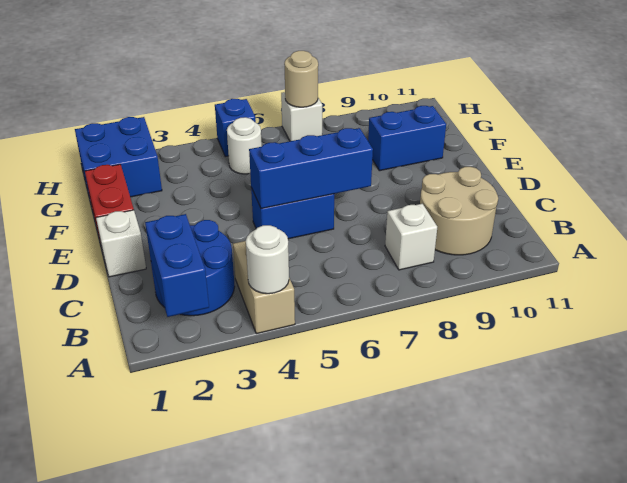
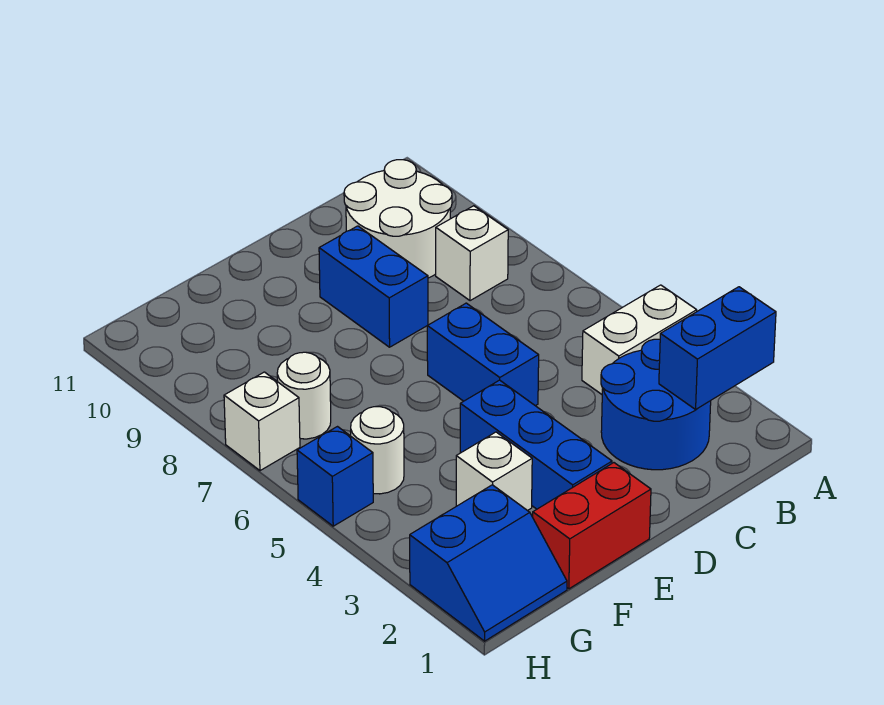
tan brick A4:B4 level 1 -> white brick A4:B4 level 1
white round brick A4 level 2 -> white round brick G7 level 1
tan round brick B9:C10 level 1 -> white round brick B9:C10 level 1
white brick D1 level 1 -> white brick F3 level 1
blue brick D5:D7 level 2 -> blue brick E2:E4 level 1
blue brick F9:F10 level 1 -> blue brick D8:D9 level 1
blue brick G1:H2 level 1 -> blue slope G1:H2 level 1 top 2
tan round brick H7 level 2 -> none

